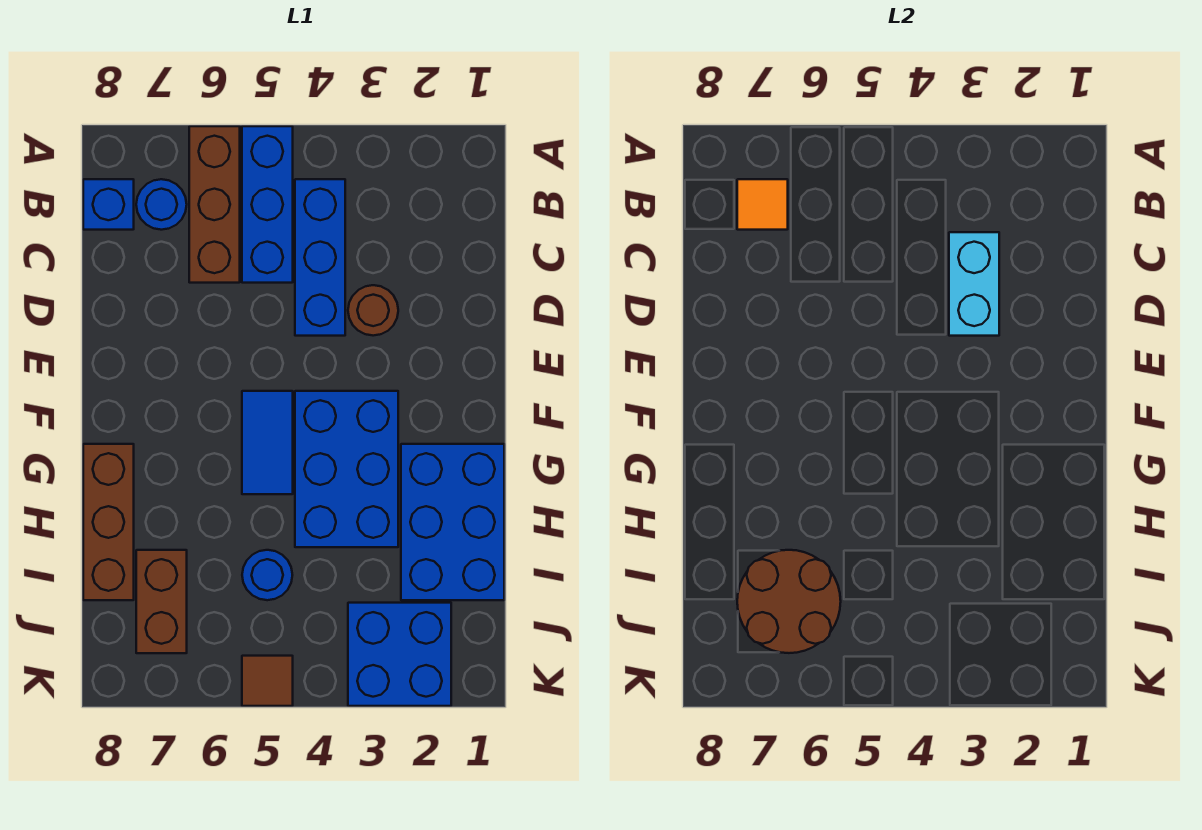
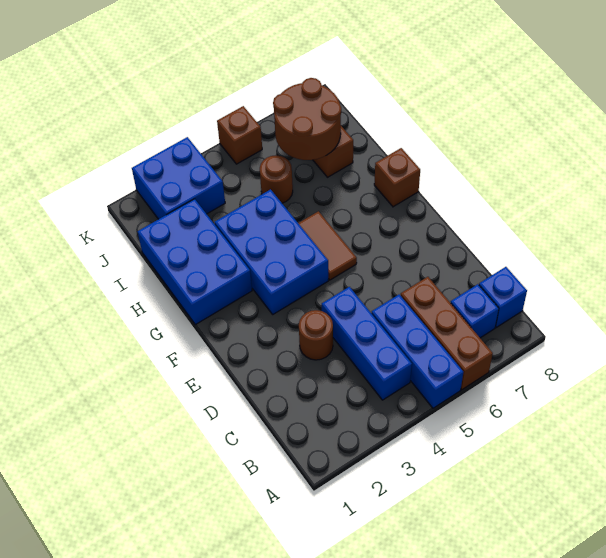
blue round brick B7 level 1 -> blue brick B7 level 1
orange tile B7 level 2 -> none
cyan brick C3:D3 level 2 -> none
blue tile F5:G5 level 1 -> brown tile F5:G5 level 1
brown brick G8:I8 level 1 -> brown brick G8 level 1
blue round brick I5 level 1 -> brown round brick I5 level 1
brown tile K5 level 1 -> brown brick K5 level 1

